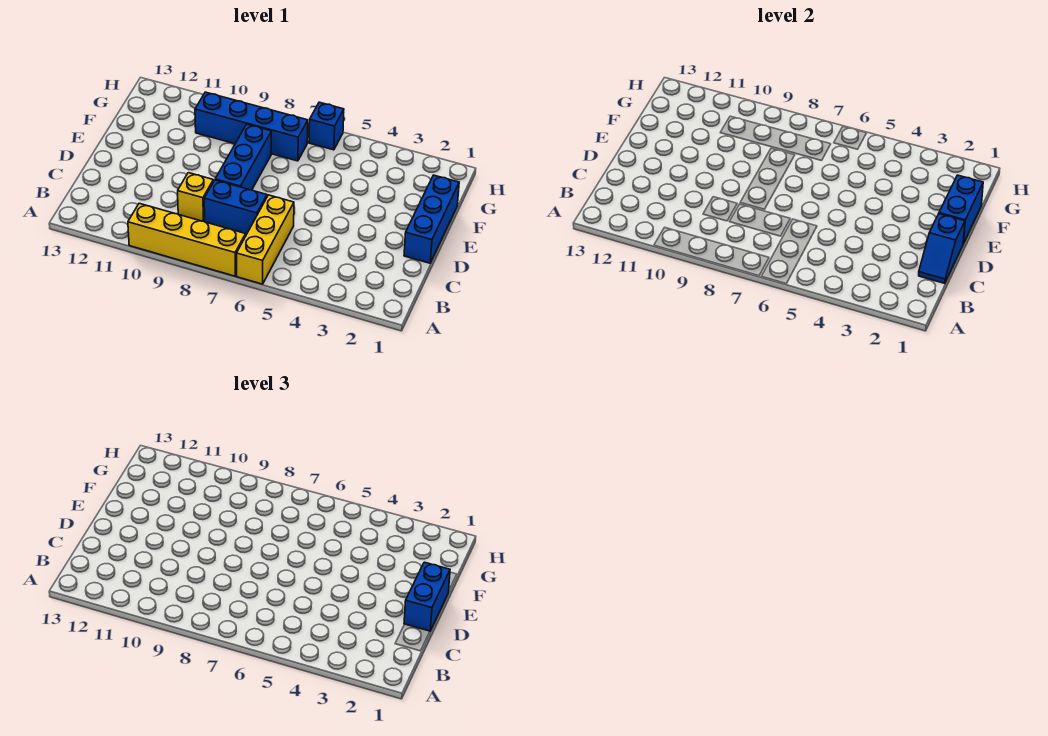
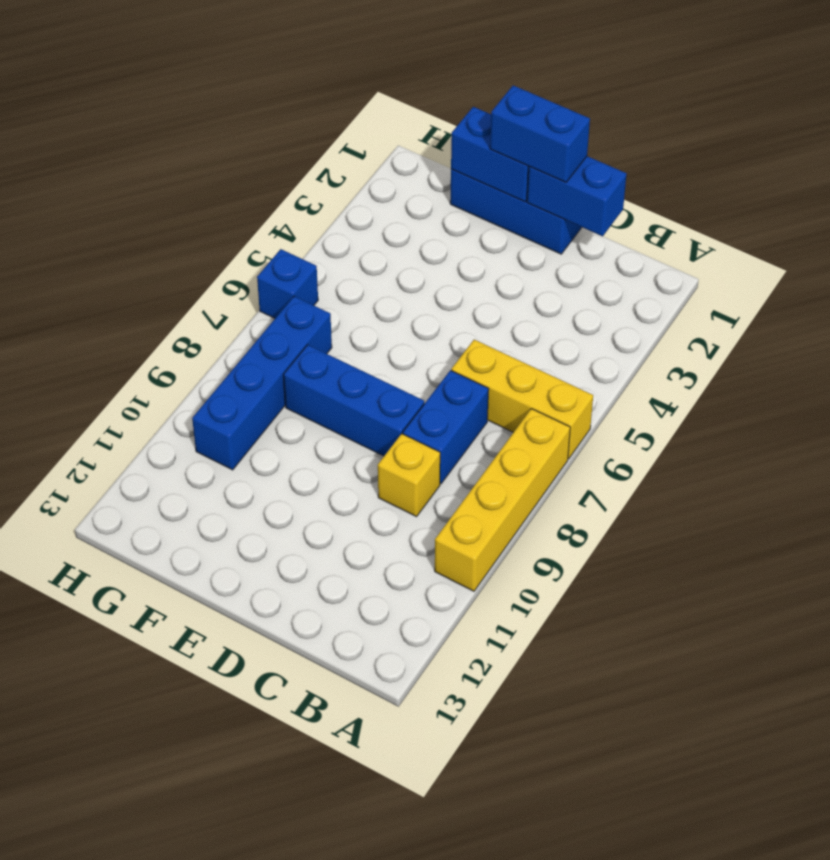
blue slope C1:D1 level 2 top D -> blue brick C1:D1 level 2

